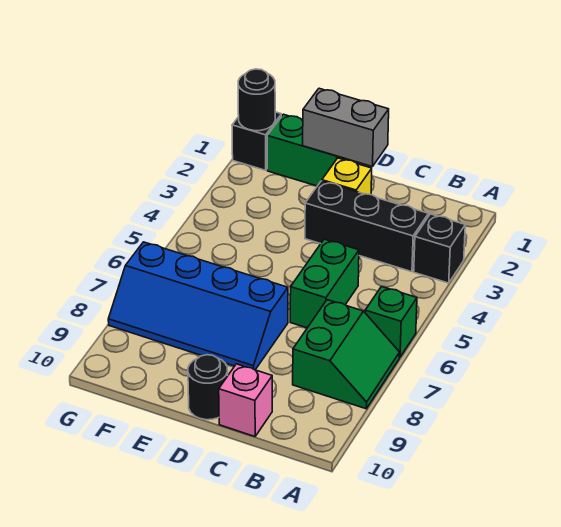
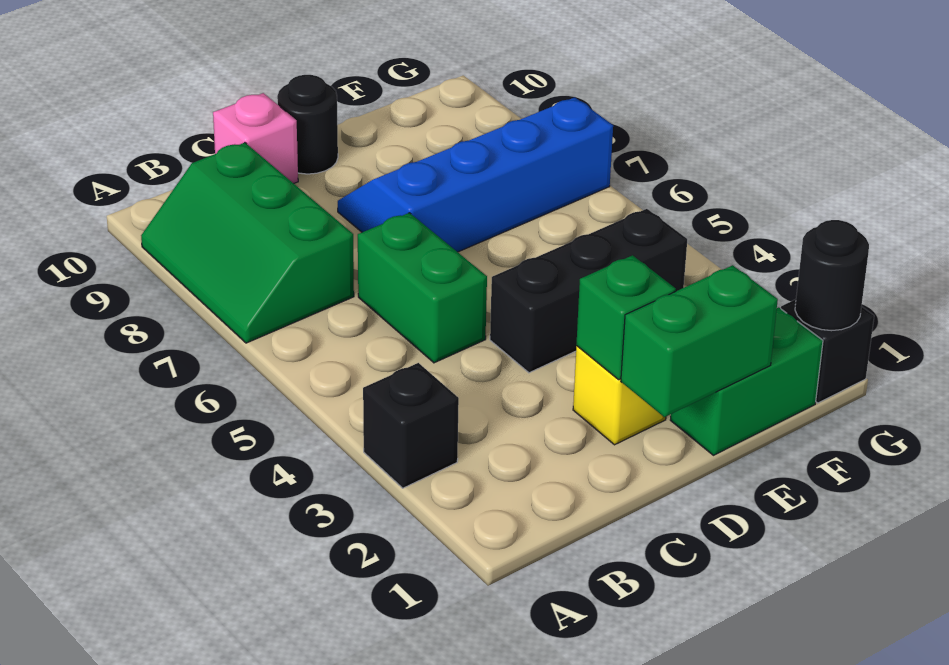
green brick A6 level 1 -> green brick D2 level 2
green slope A7:B8 level 1 top B -> green slope A7:B9 level 1 top B
black brick B3:D3 level 1 -> black brick D4:F4 level 1
grey brick D1:E1 level 2 -> green brick D1:E1 level 2

